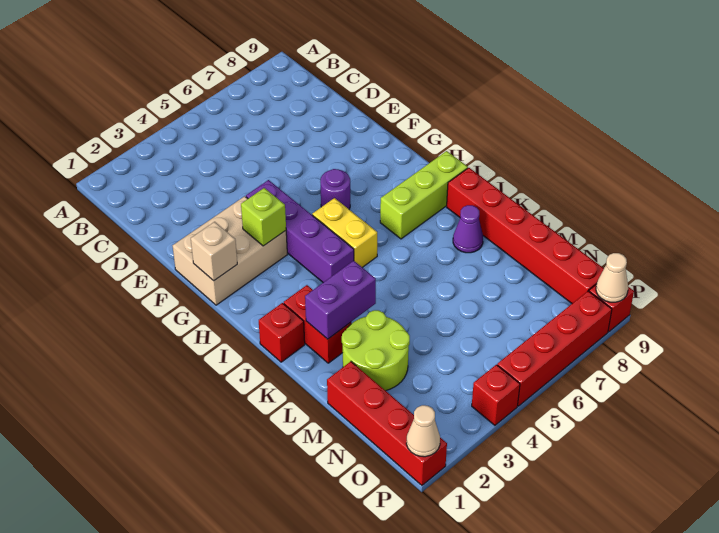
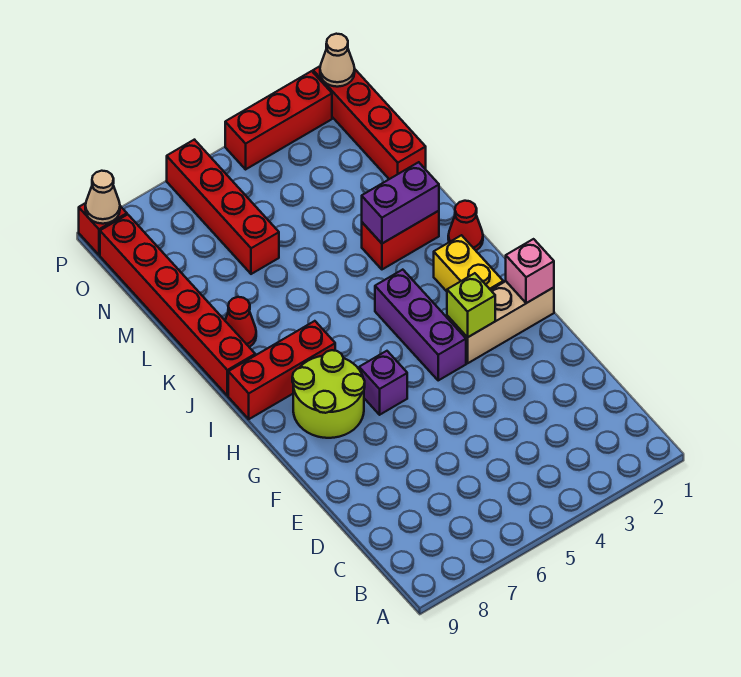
tan brick F1:G3 level 1 -> tan brick G1:G3 level 1
purple brick F4:I4 level 1 -> purple brick G4:I4 level 1
tan brick G1 level 2 -> pink brick G1 level 2
purple round brick G6 level 1 -> purple brick G6 level 1
yellow brick H5:I5 level 1 -> yellow brick H2:I2 level 1
lime brick I7:I9 level 1 -> red brick I7:I9 level 1
red brick J1 level 1 -> red cone J1 level 1
red brick J2:K2 level 1 -> red brick K2:K3 level 1
purple cone K8 level 1 -> red cone K8 level 1
lime round brick L2:M3 level 1 -> lime round brick G7:H8 level 1
red brick P4 level 1 -> red brick P2:P4 level 1
red brick P5:P8 level 1 -> red brick M6:P6 level 1

